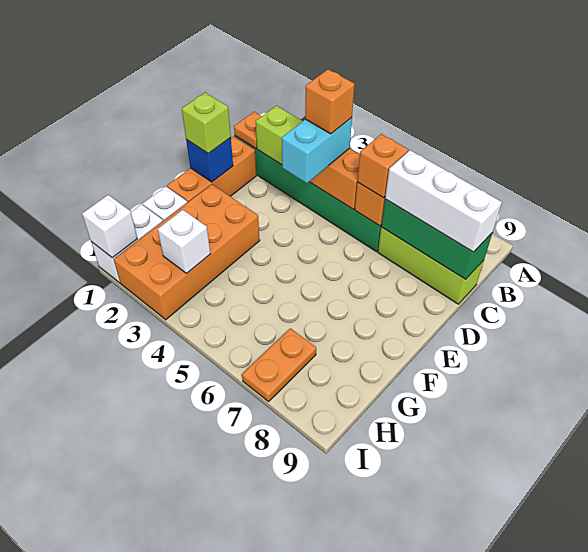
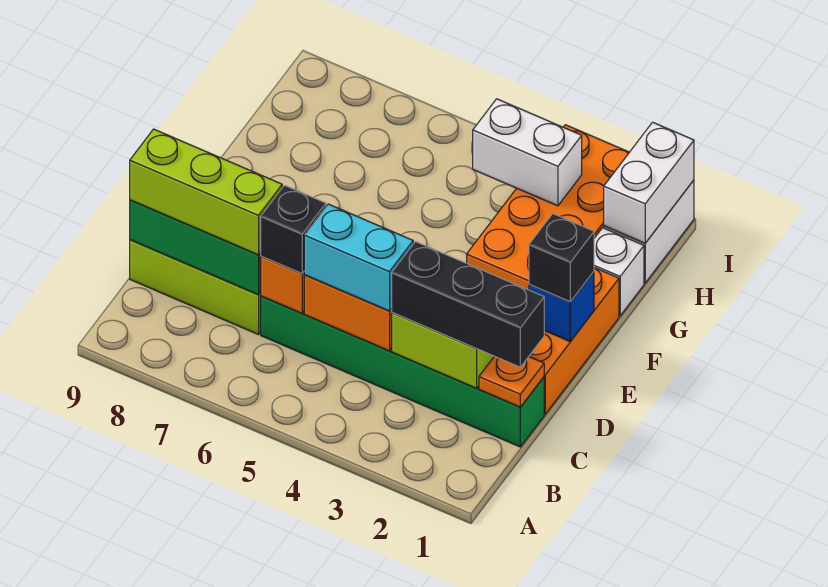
none -> black brick C1:C3 level 3
cyan brick C4:D4 level 3 -> cyan brick C4:C5 level 3
orange brick C4 level 4 -> none
orange brick C6 level 3 -> black brick C6 level 3
white brick C7:C9 level 3 -> lime brick C7:C9 level 3
lime brick E1 level 3 -> black brick E1 level 3
white brick H3 level 2 -> white brick H3:H4 level 2
orange plate H7:I7 level 1 -> none
white brick I1 level 2 -> white brick H1:I1 level 2

